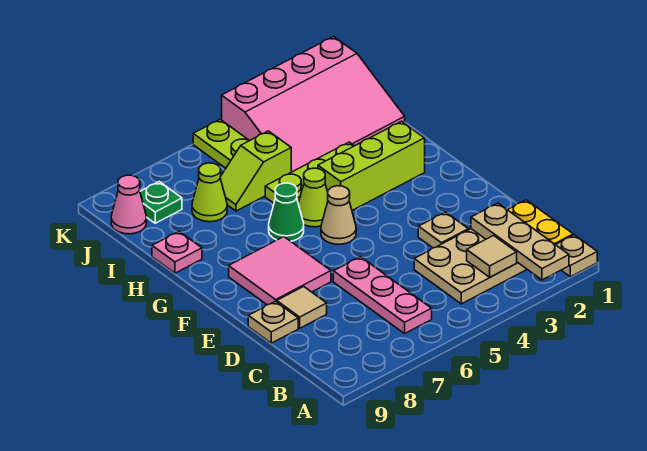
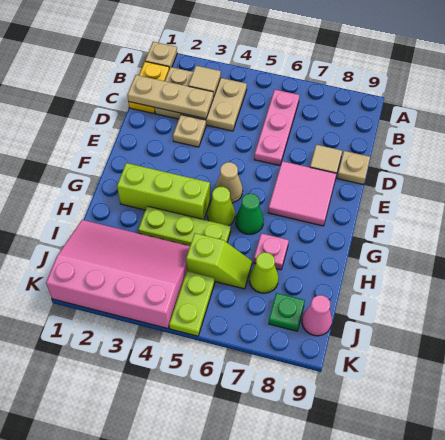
tan plate A2:C2 level 2 -> tan plate C1:C3 level 2
pink plate H9 level 1 -> pink plate H7 level 1

